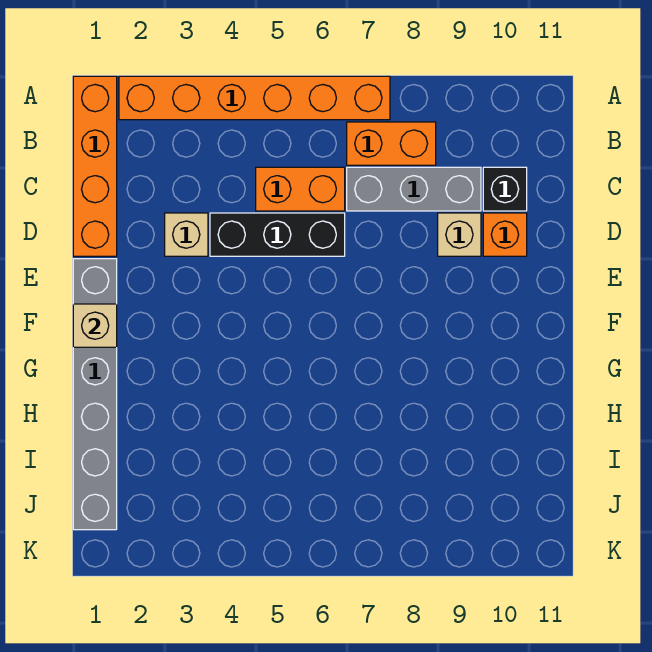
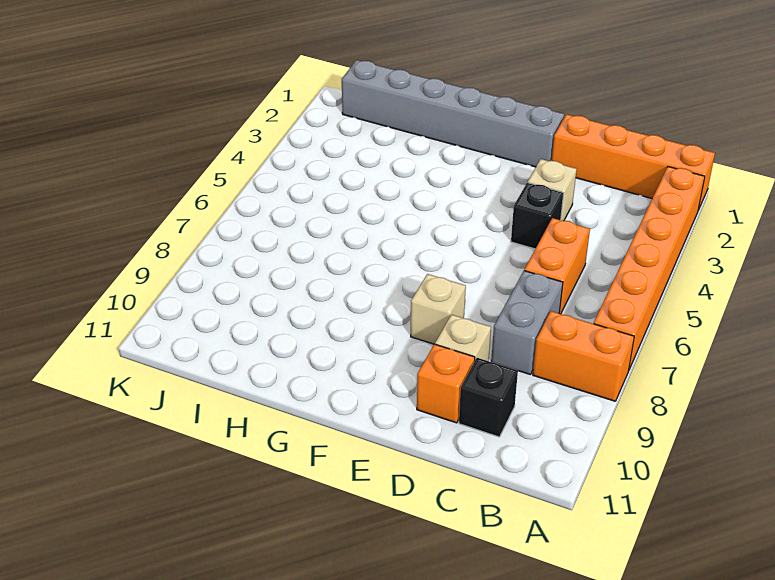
orange brick B7:B8 level 1 -> orange brick A8:B8 level 1
grey brick C7:C9 level 1 -> grey brick C7:C8 level 1
black brick D4:D6 level 1 -> black brick D4 level 1
tan brick F1 level 2 -> tan brick E8 level 1

